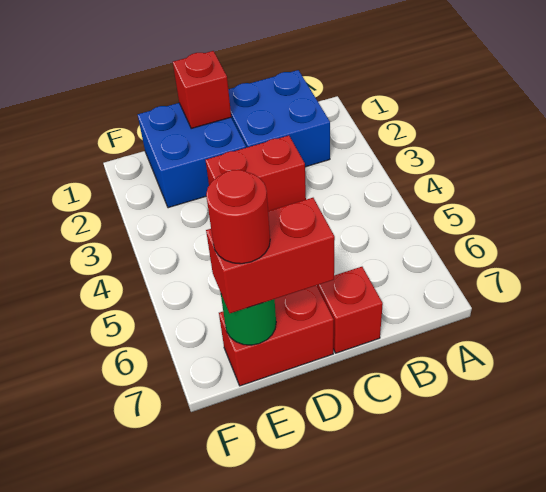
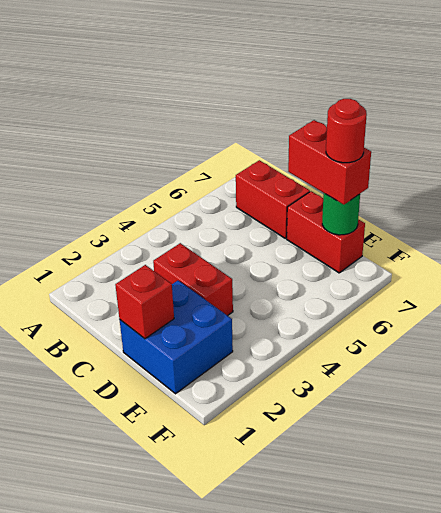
blue brick B1:C2 level 1 -> none
red brick C7 level 1 -> red brick B7:C7 level 1

